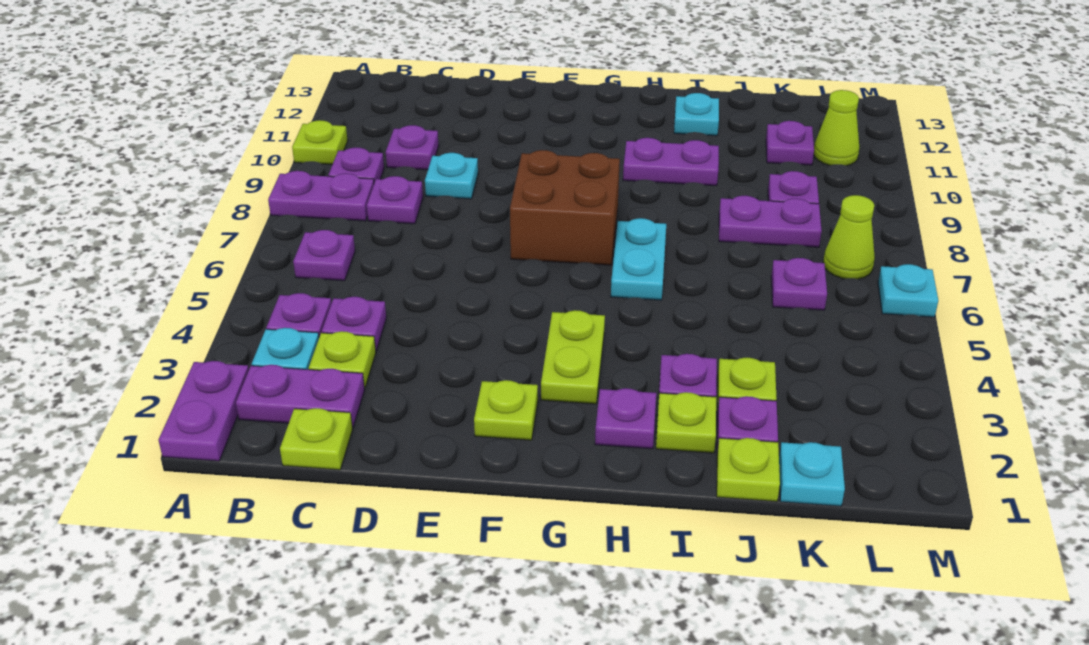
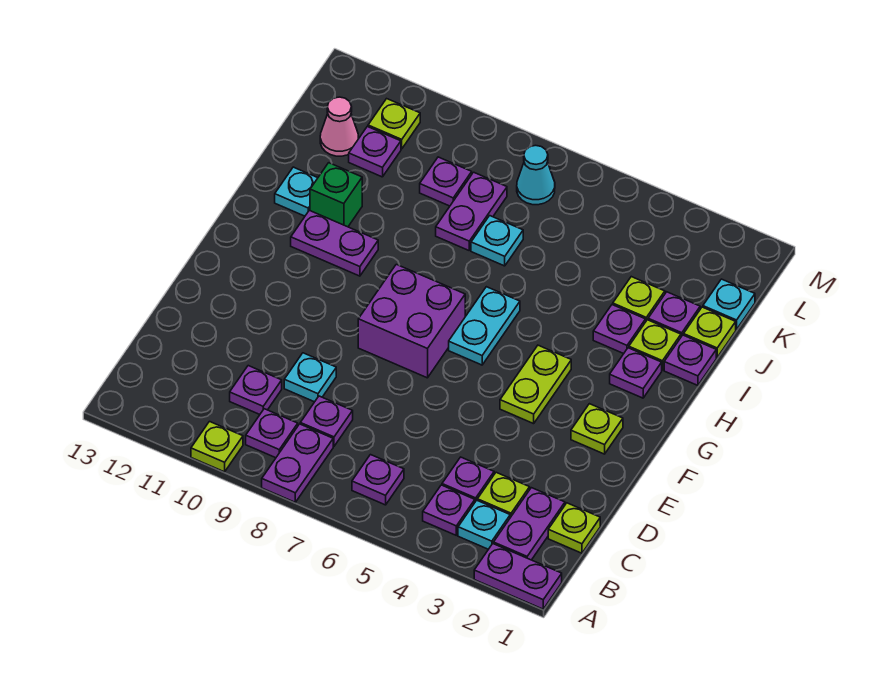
brown brick F7:G8 level 1 -> purple brick F7:G8 level 1
lime plate G3:G4 level 1 -> lime plate F4:G4 level 1
cyan plate H6:H7 level 1 -> cyan plate G6:H6 level 1
purple plate H10:I10 level 1 -> purple plate H10:H11 level 1
none -> green brick I11 level 1
purple plate K6 level 1 -> purple plate I1 level 1
none -> pink cone K12 level 1
lime cone L7 level 1 -> cyan cone L7 level 1
lime cone L11 level 1 -> lime plate L11 level 1
cyan plate M6 level 1 -> cyan plate J7 level 1

